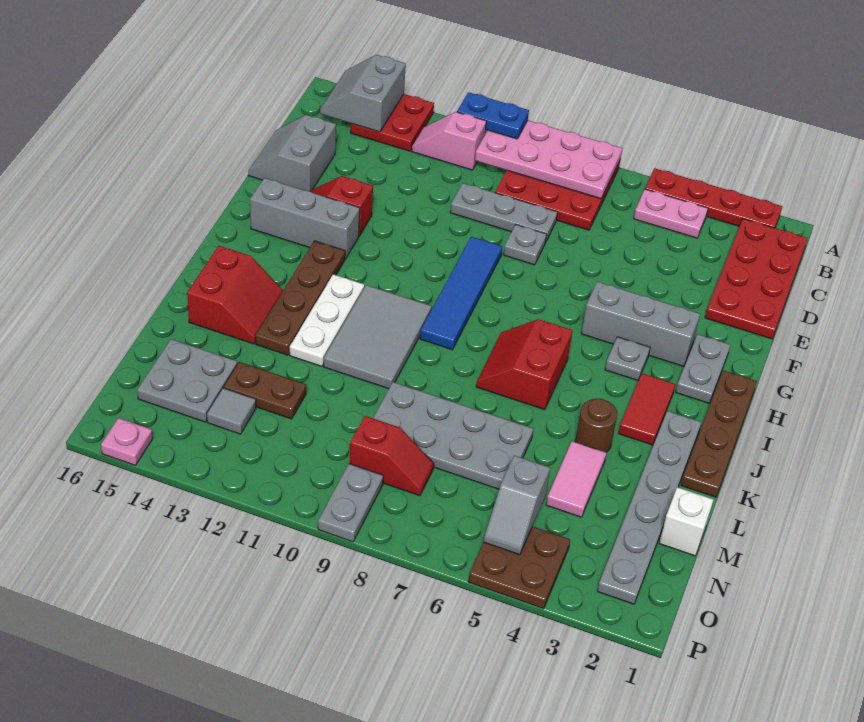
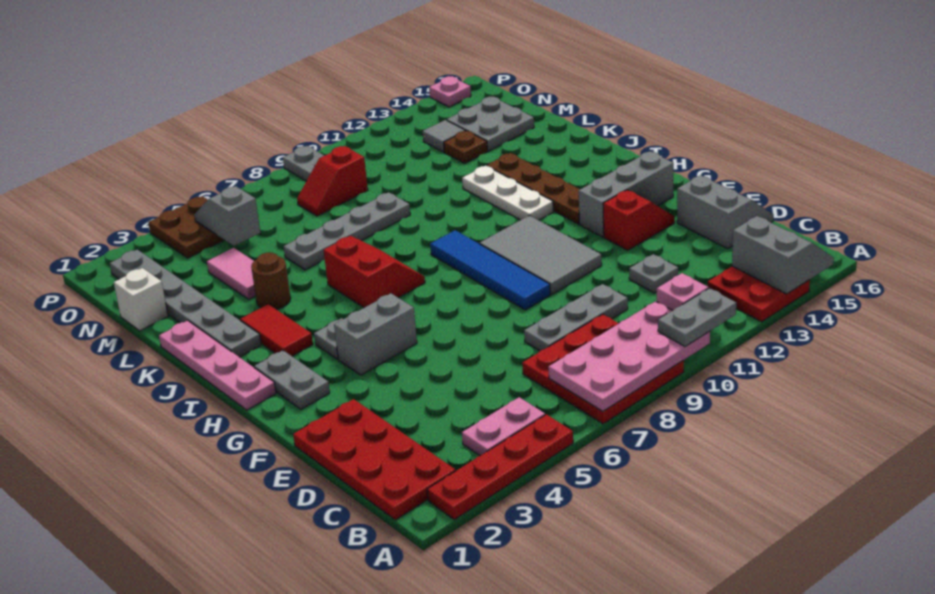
blue plate A10:A11 level 3 -> grey plate A10:A11 level 3
grey plate E8 level 1 -> grey plate D12 level 1
grey brick G3:G5 level 1 -> grey brick G4:G5 level 1
brown plate H1:K1 level 1 -> pink plate H1:K1 level 1
grey tile I10:K11 level 1 -> grey tile F10:H11 level 1
red slope J14:K15 level 1 top 15 -> none
grey plate L6:M9 level 1 -> grey plate L6:L9 level 1
brown plate M12:M13 level 1 -> brown plate M13 level 1

